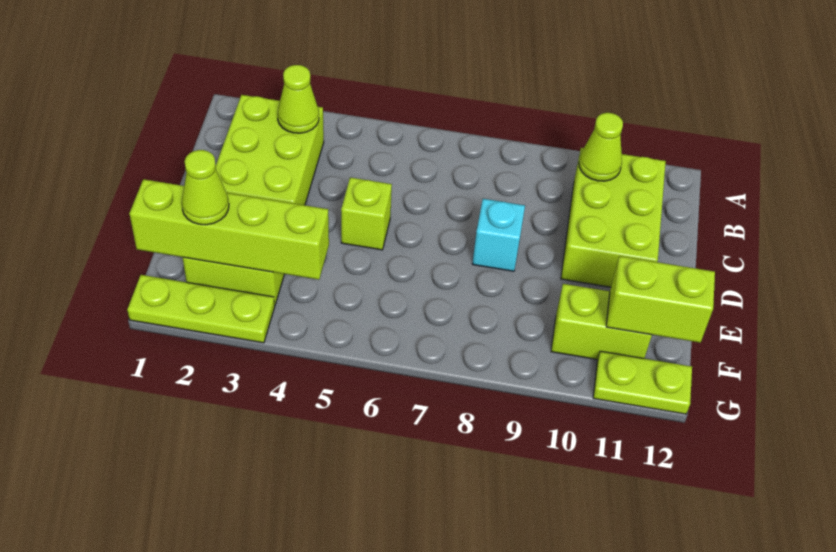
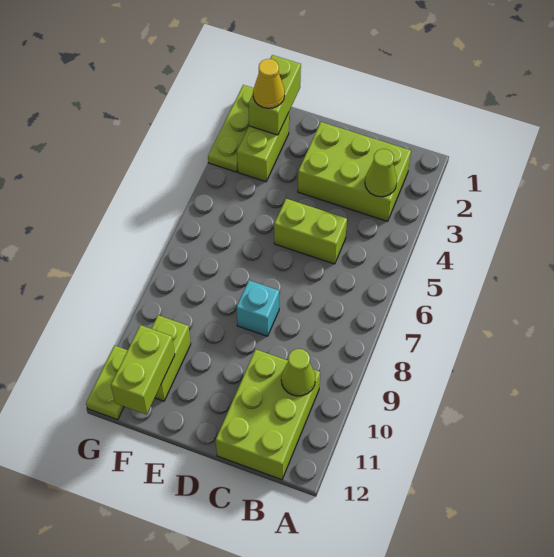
lime brick B10:D11 level 1 -> lime brick B10:C12 level 1
lime brick D5 level 1 -> lime brick C5:D5 level 1
lime brick F1:F4 level 2 -> lime brick F1:F2 level 2
lime cone F2 level 3 -> yellow cone F2 level 3

